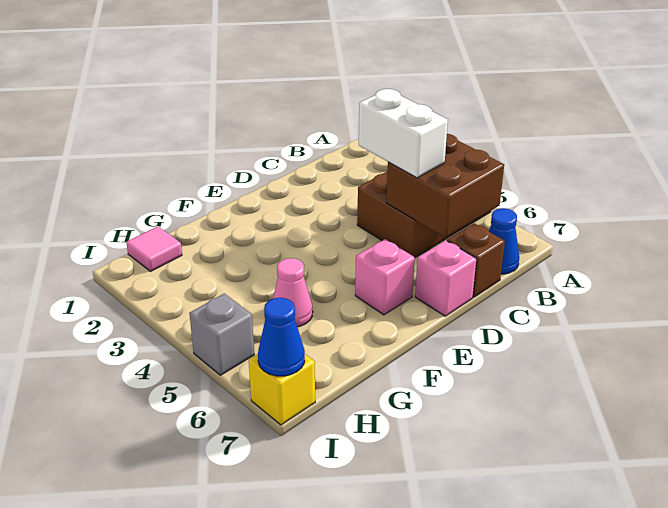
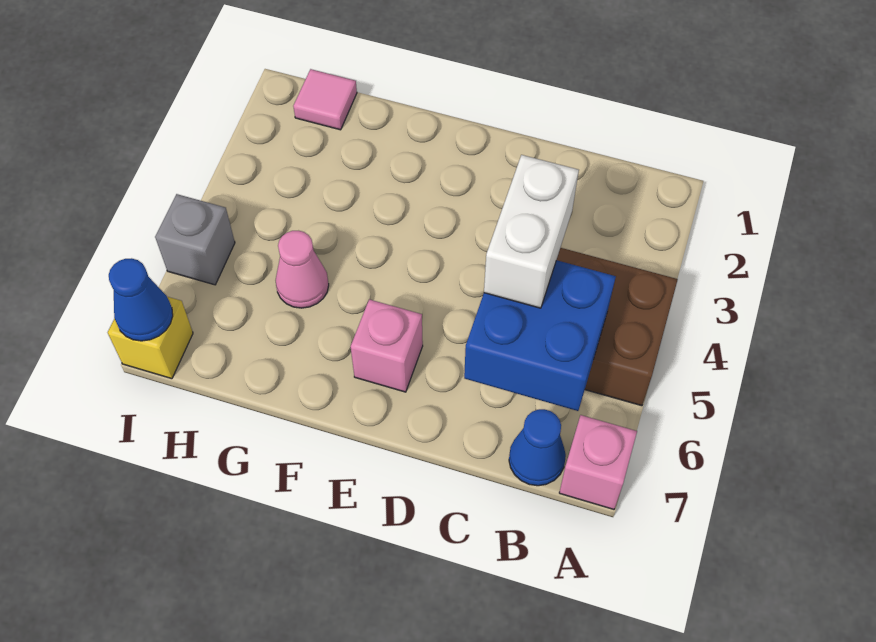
brown brick B5:C6 level 2 -> blue brick B5:C6 level 2
brown brick C7 level 1 -> none
pink brick D7 level 1 -> pink brick A7 level 1

